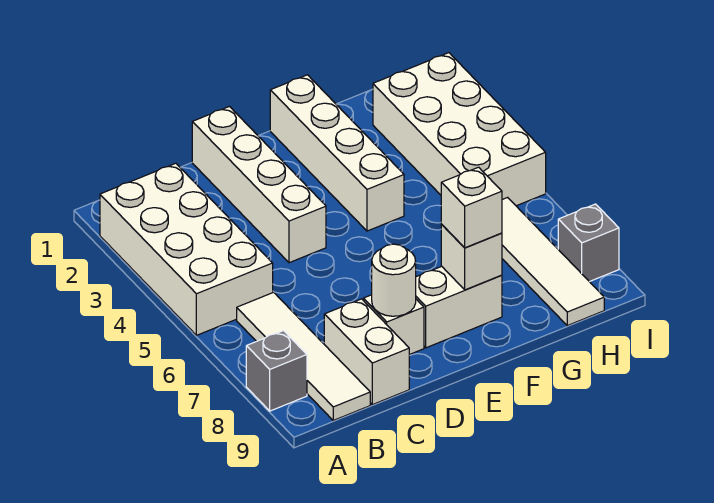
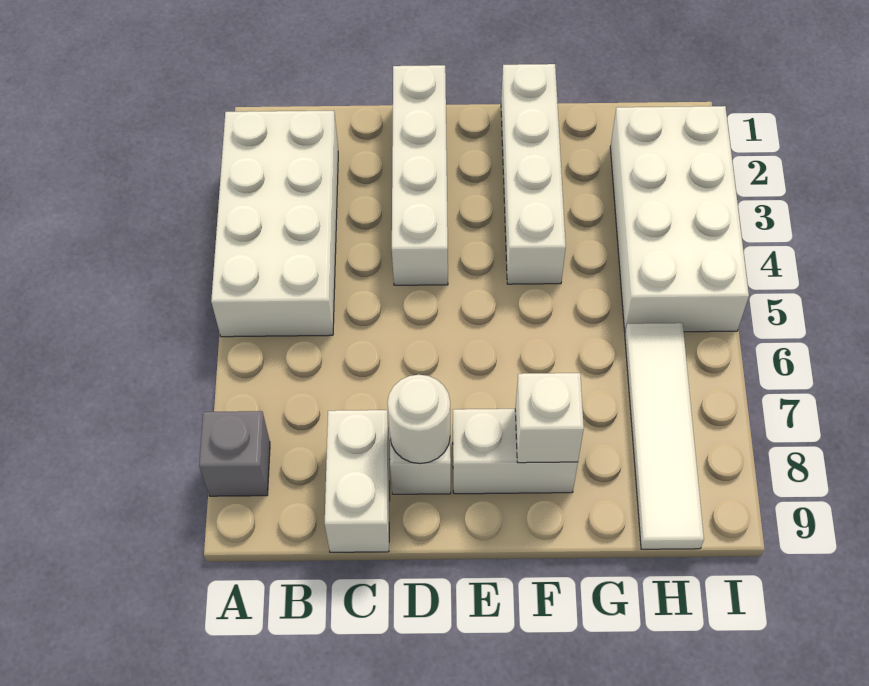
white tile B6:B9 level 1 -> none
white brick F8 level 3 -> none
grey brick I8 level 1 -> none

